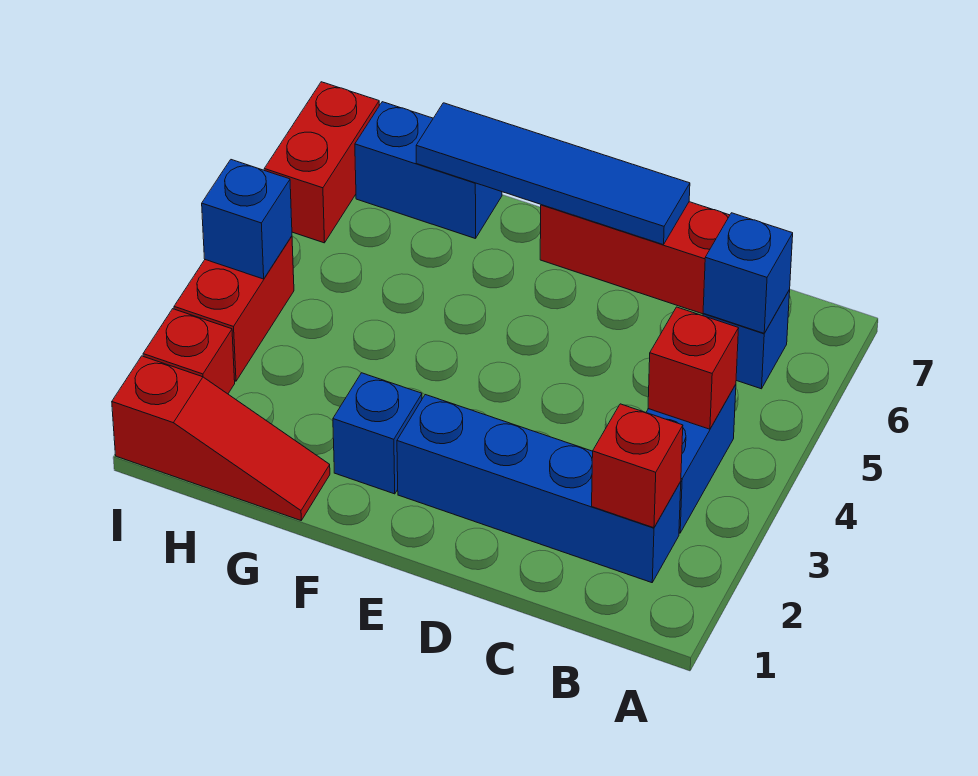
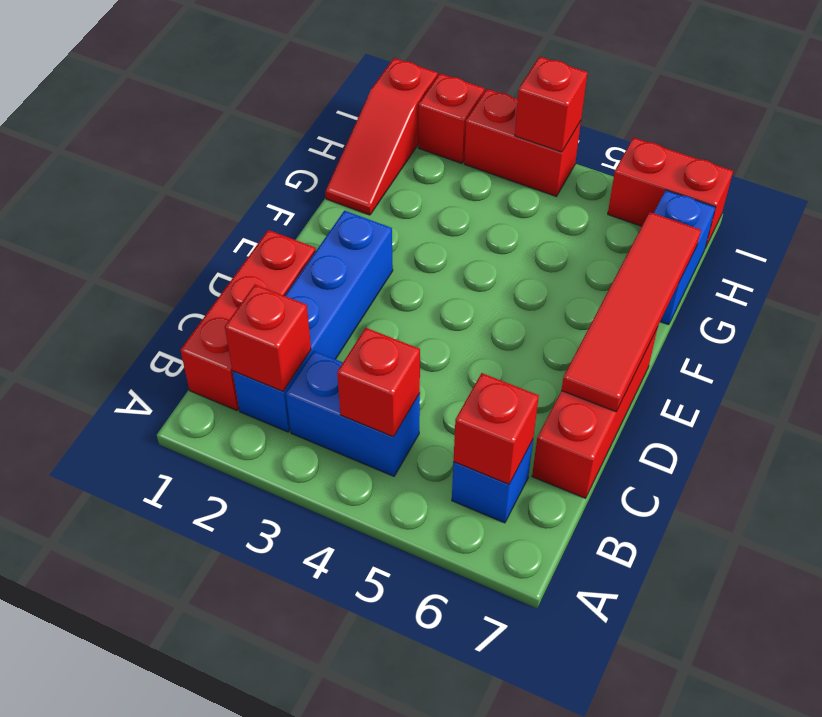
none -> red brick B1:D1 level 1
blue brick B6 level 2 -> red brick B6 level 2
blue tile D7:G7 level 2 -> red tile D7:G7 level 2
blue brick F2 level 1 -> none
blue brick I4 level 2 -> red brick I4 level 2

